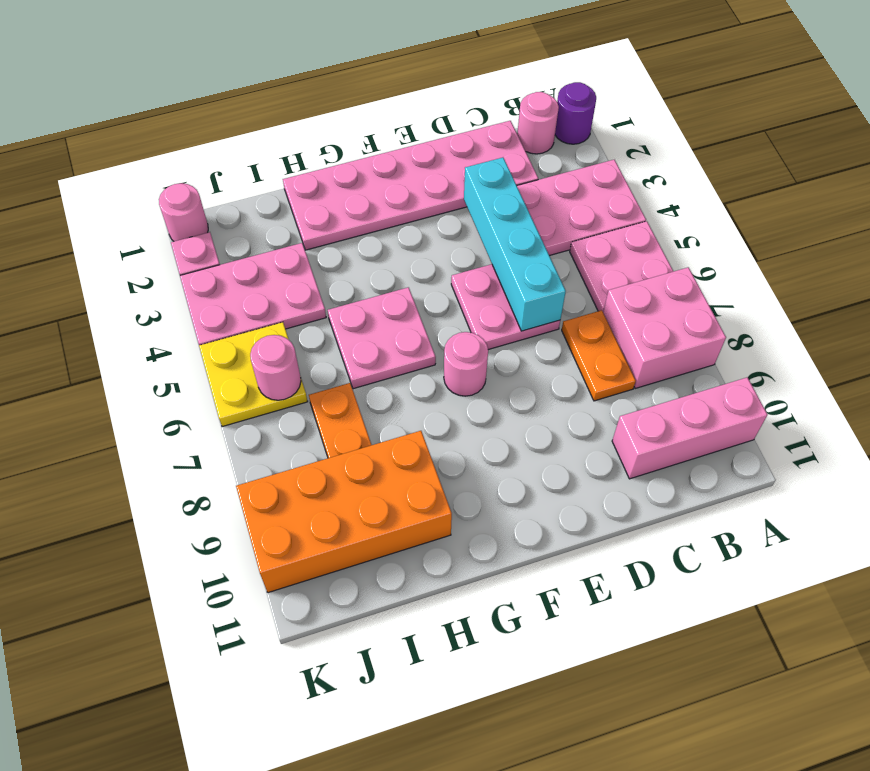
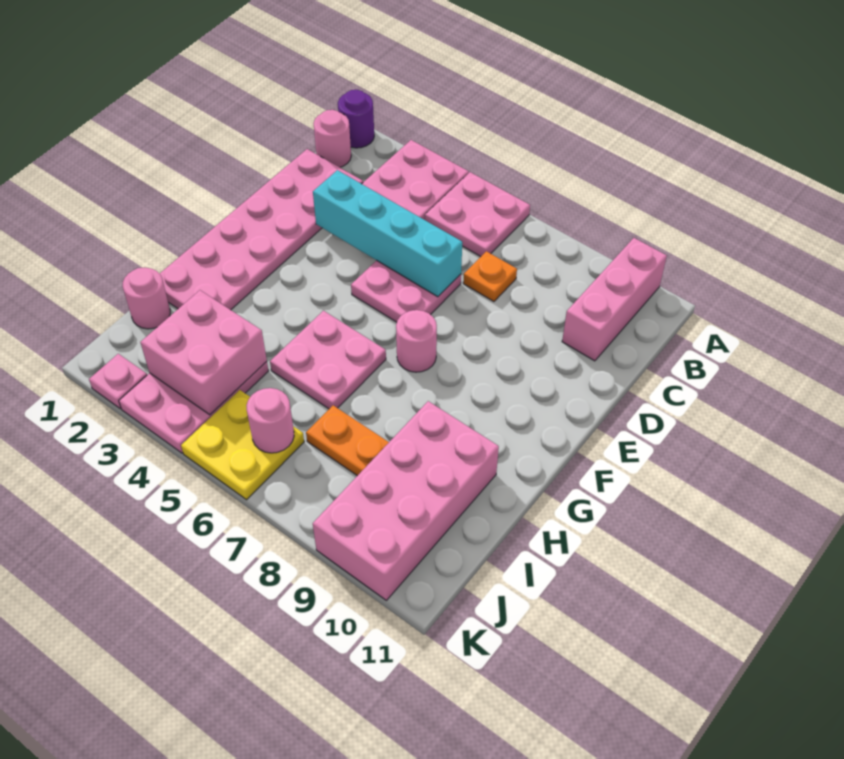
pink brick A7:B8 level 1 -> pink brick I3:J4 level 2
orange plate C7:C8 level 1 -> orange plate C7 level 1
orange brick H9:K10 level 1 -> pink brick H9:K10 level 1
pink round brick K1 level 1 -> pink round brick I1 level 1

